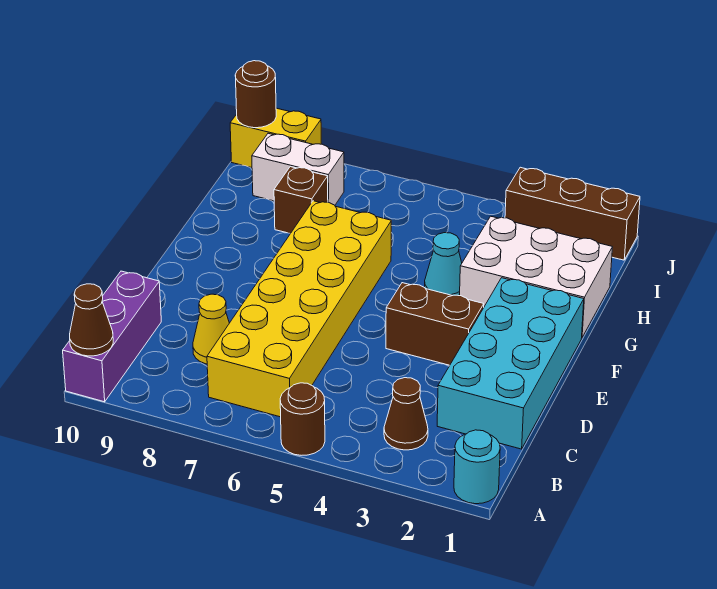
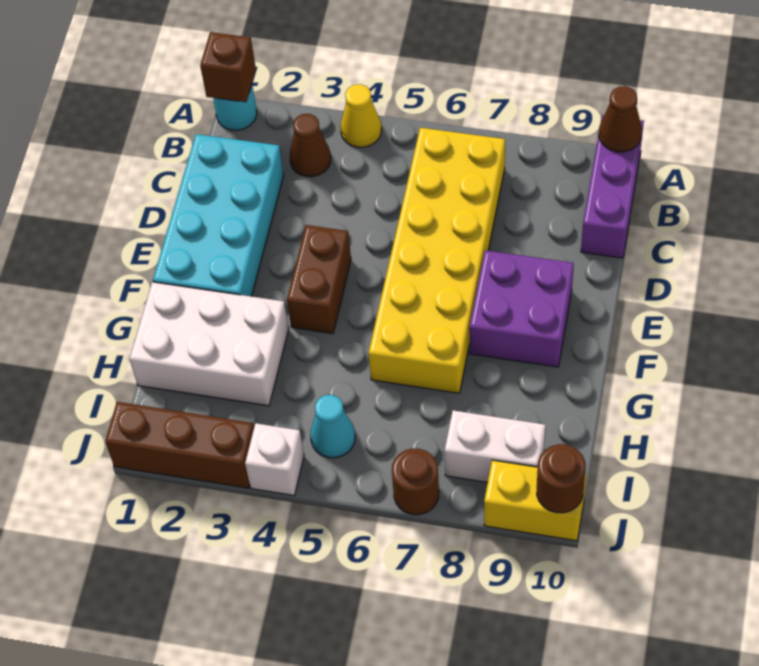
brown round brick A5 level 1 -> brown round brick J7 level 1
yellow cone C8 level 1 -> yellow cone A4 level 1
brown brick E3:E4 level 1 -> brown brick E4:F4 level 1
none -> purple brick E8:F9 level 1
cyan cone G4 level 1 -> cyan cone I5 level 1
brown brick H8 level 1 -> brown brick A1 level 2
none -> white brick J4 level 1

